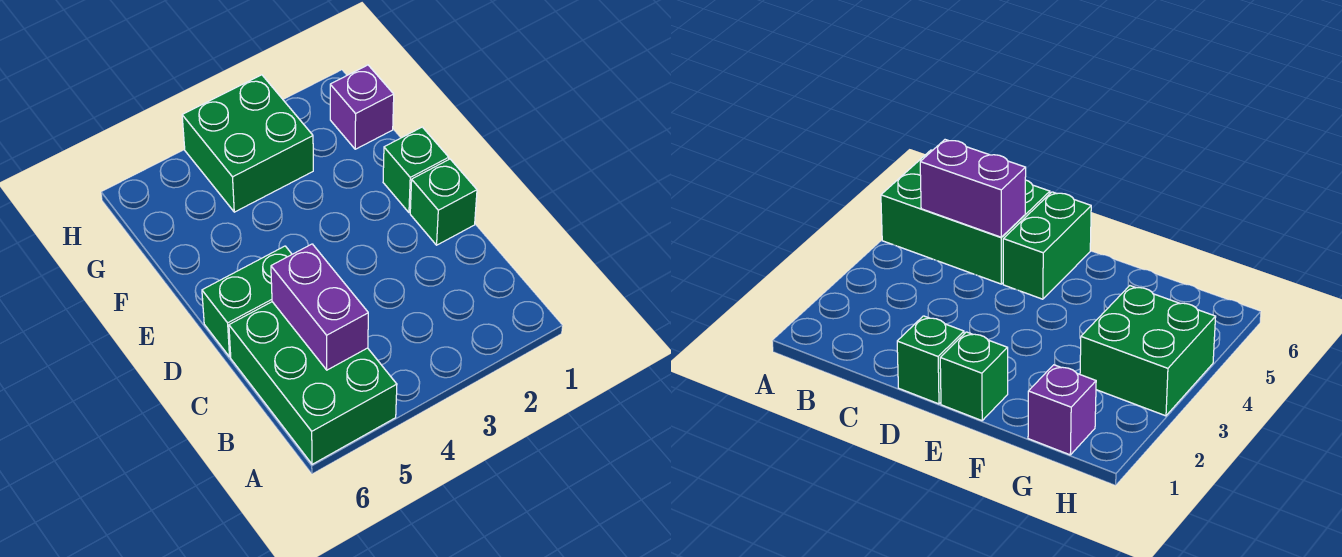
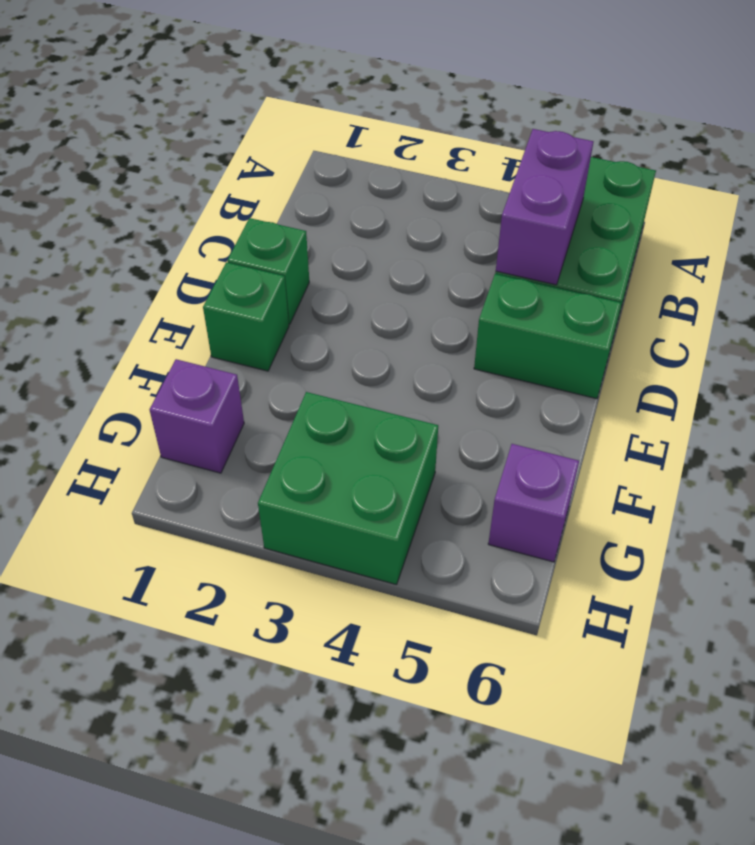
none -> purple brick G6 level 1

